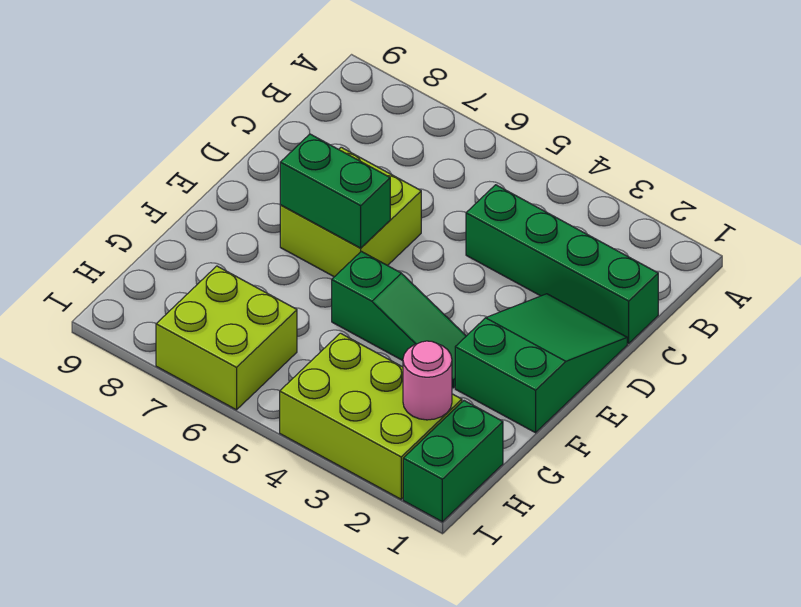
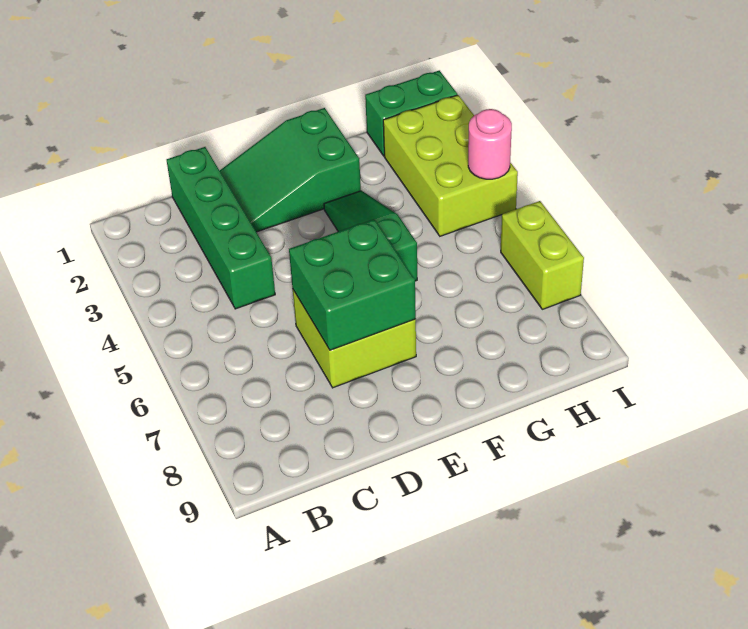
green brick E6:E7 level 2 -> green brick D6:E7 level 2
pink round brick H2 level 2 -> pink round brick I4 level 2
lime brick H6:I7 level 1 -> lime brick I6:I7 level 1

